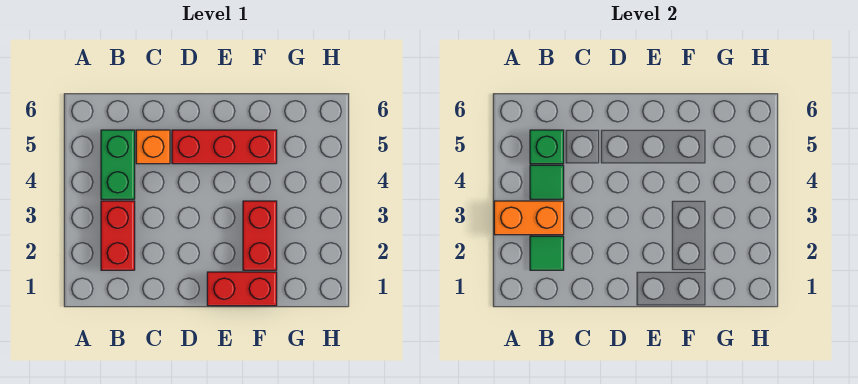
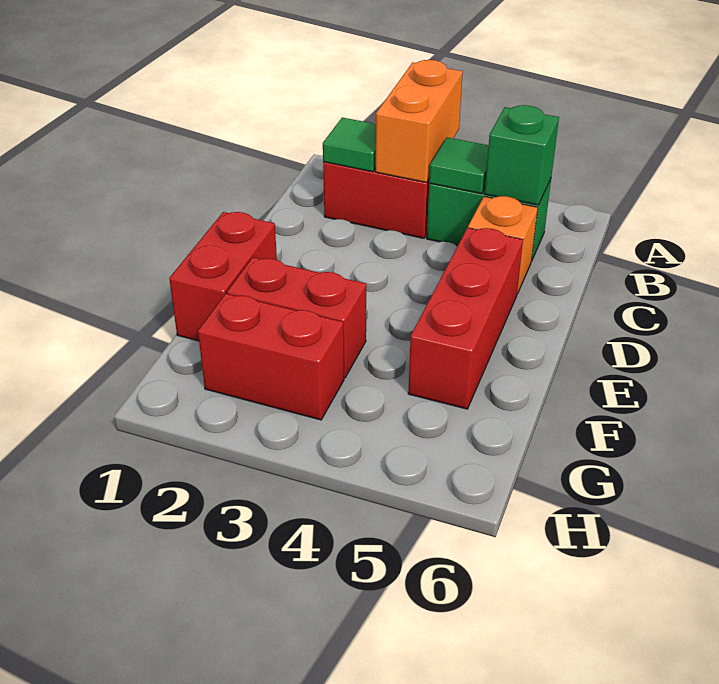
none -> red brick G2:G3 level 1

